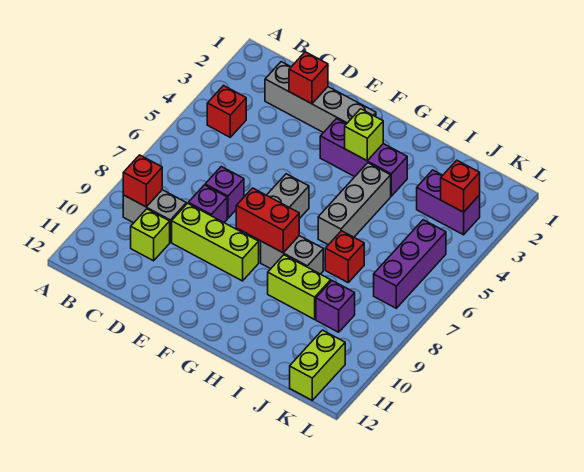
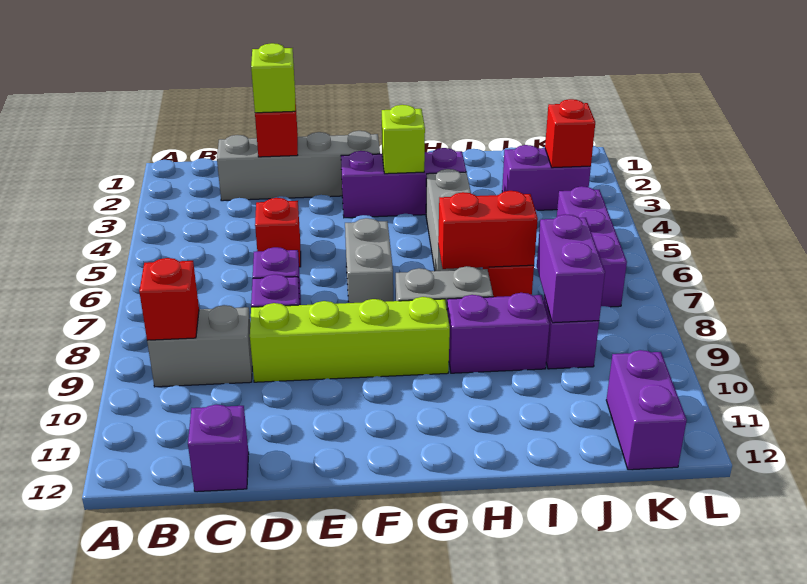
red brick B4 level 1 -> red brick D5 level 1
lime brick C10 level 1 -> lime brick D2 level 3
none -> purple brick C12 level 1
lime brick D9:F9 level 1 -> lime brick D9:G9 level 1
red brick F8:G8 level 2 -> red brick H7:I7 level 2
lime brick H9:I9 level 1 -> purple brick H9:I9 level 1
none -> purple brick J8:J9 level 2
lime brick K11:K12 level 1 -> purple brick K11:K12 level 1

